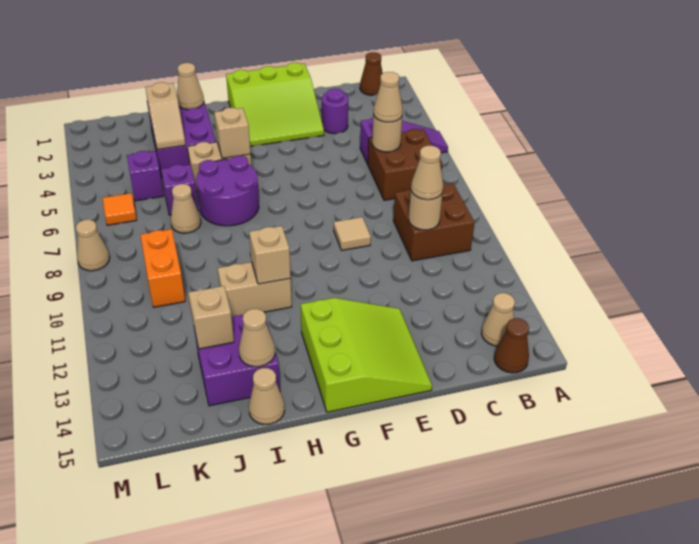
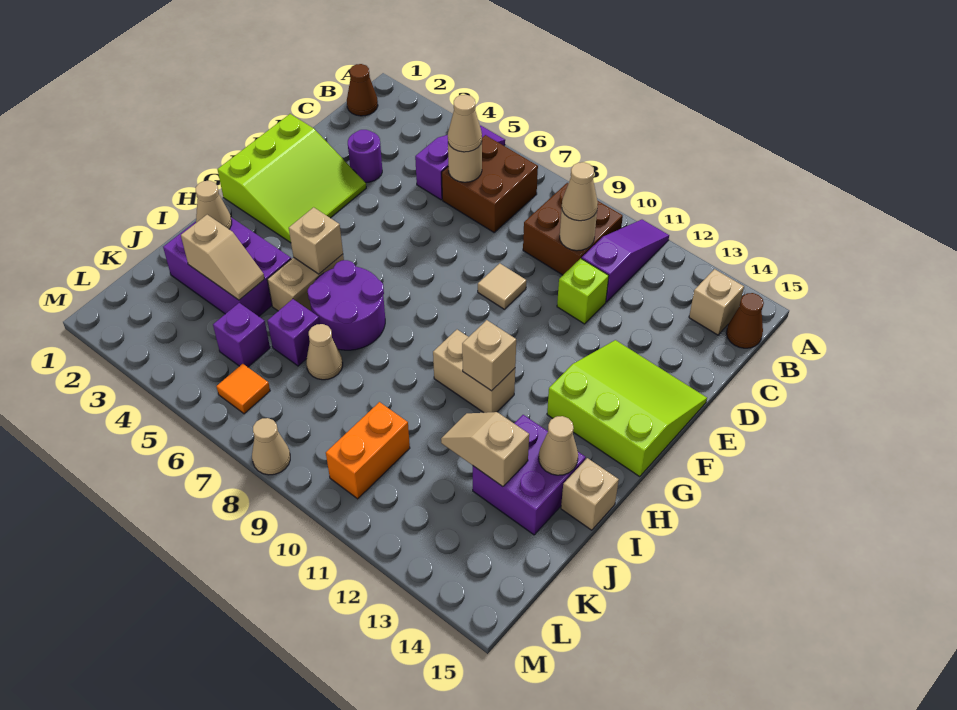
none -> purple slope A11:C11 level 1 top C
tan cone B14 level 1 -> tan brick B14 level 1
none -> lime brick D11 level 1
tan brick H11:I11 level 1 -> tan brick H10:H11 level 1
tan cone I15 level 1 -> tan brick I15 level 1
orange brick K9:K10 level 1 -> orange brick K10:L10 level 1

